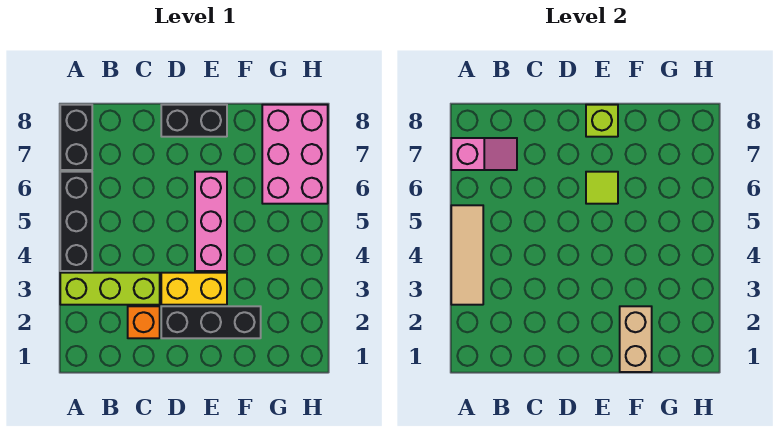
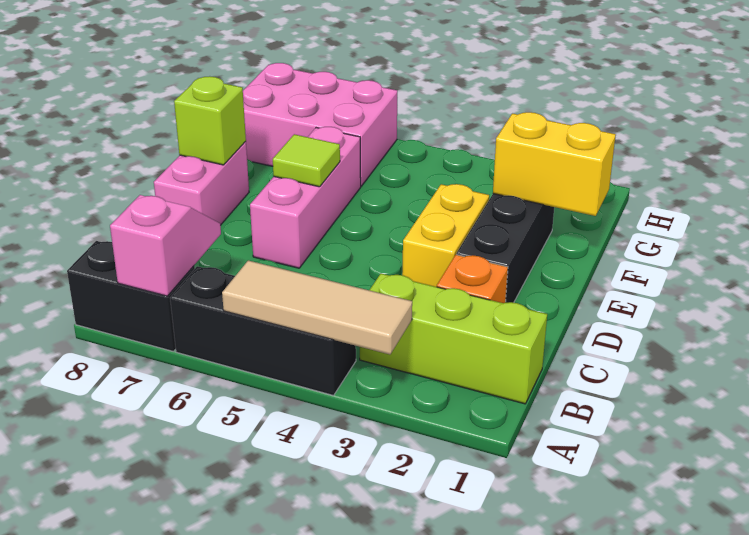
lime brick A3:C3 level 1 -> lime brick B1:B3 level 1
black brick D8:E8 level 1 -> pink brick D8:E8 level 1
pink brick E4:E6 level 1 -> pink brick D6:F6 level 1
tan brick F1:F2 level 2 -> yellow brick F1:F2 level 2

